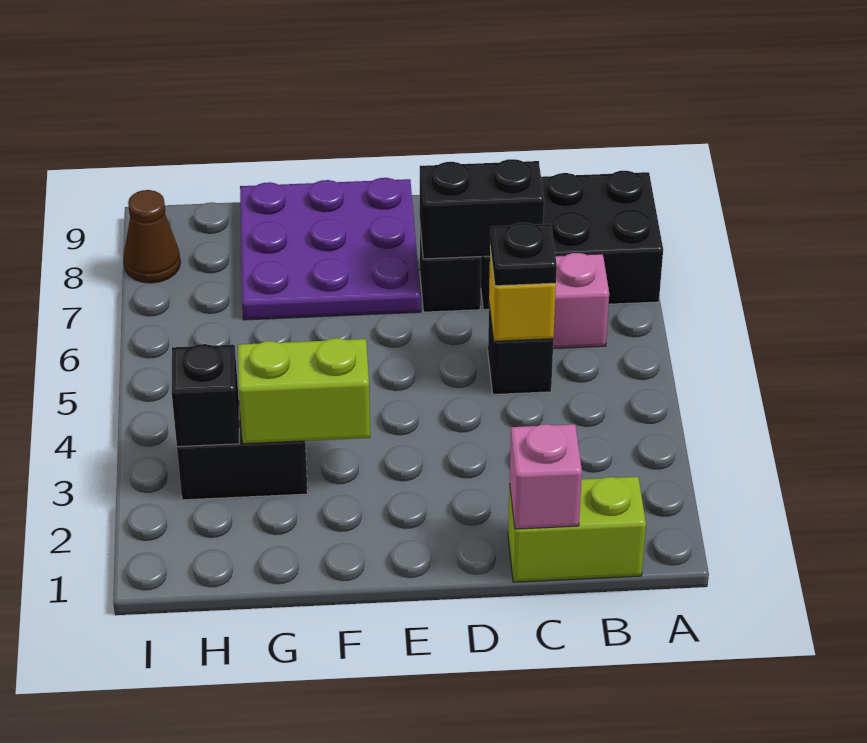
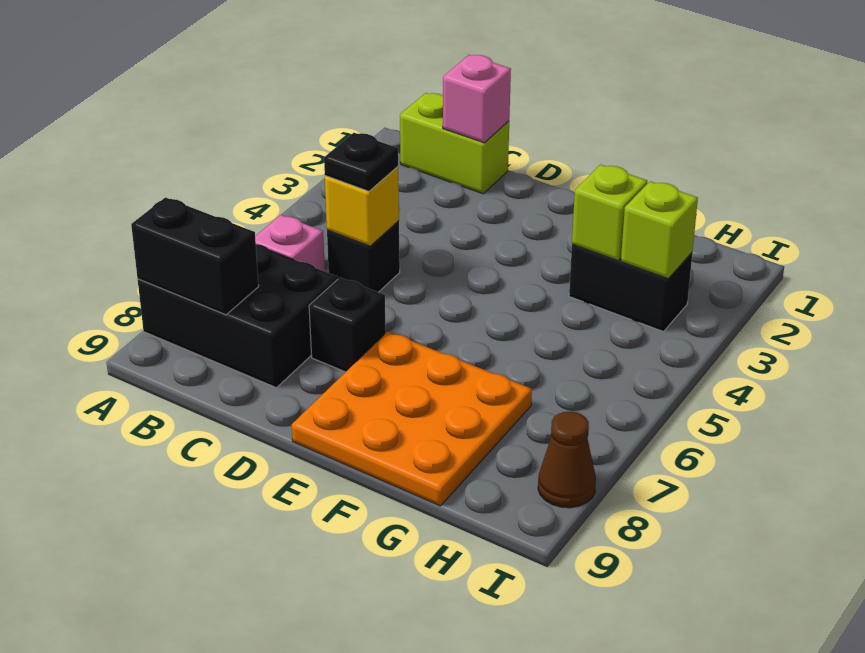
black brick C7:D7 level 2 -> black brick A8:B8 level 2
purple plate E7:G9 level 1 -> orange plate E7:G9 level 1
lime brick F3:G3 level 2 -> lime brick G3 level 2
black brick H3 level 2 -> lime brick H3 level 2

